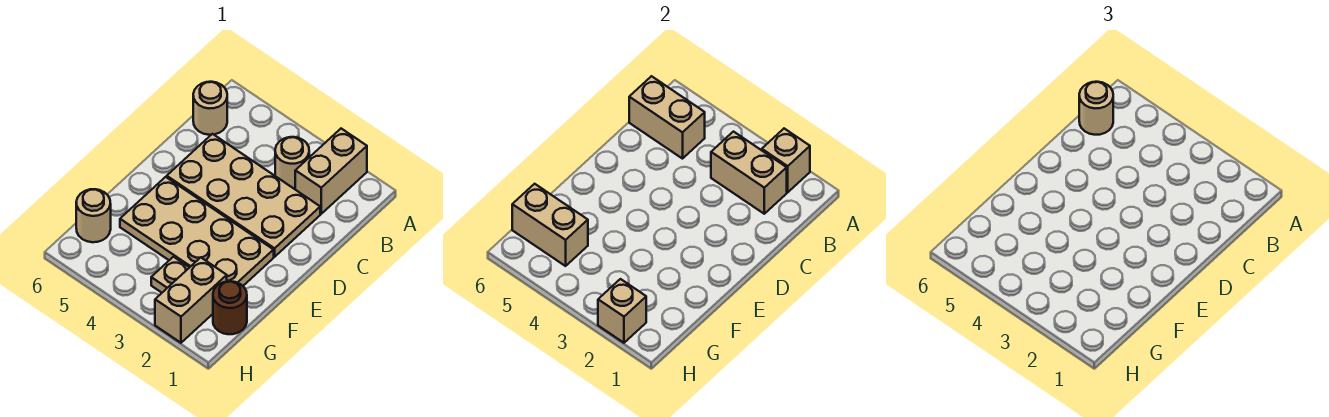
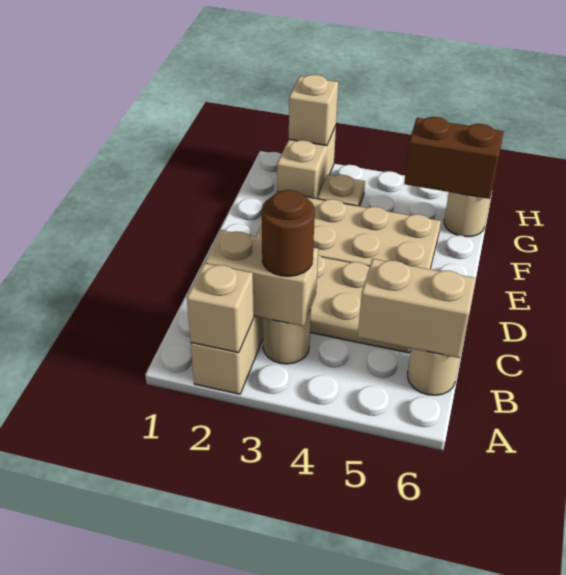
tan round brick B6 level 3 -> none
brown round brick G1 level 1 -> brown round brick B3 level 3
tan brick G5:G6 level 2 -> brown brick G5:G6 level 2

